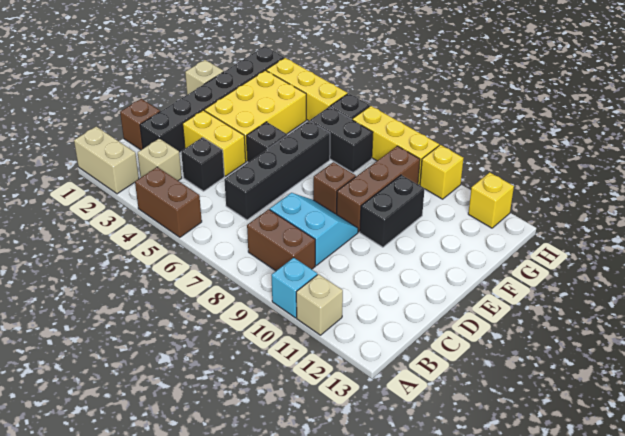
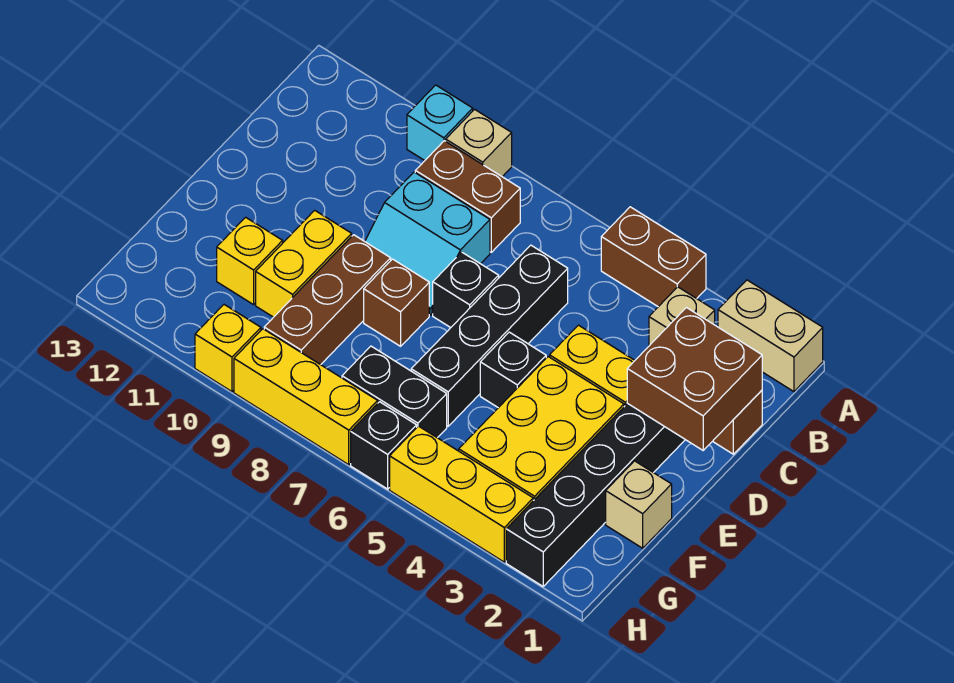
tan brick A11 level 1 -> tan brick A9 level 1
none -> brown brick C1:D2 level 2
black brick C4 level 1 -> black brick D7 level 1
black brick E10:F10 level 1 -> yellow brick E10:F10 level 1
yellow brick H12 level 1 -> yellow brick F11 level 1

